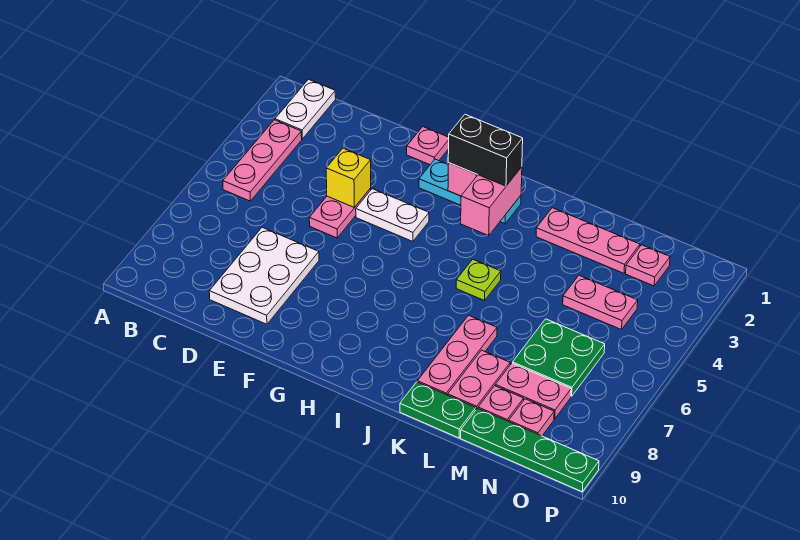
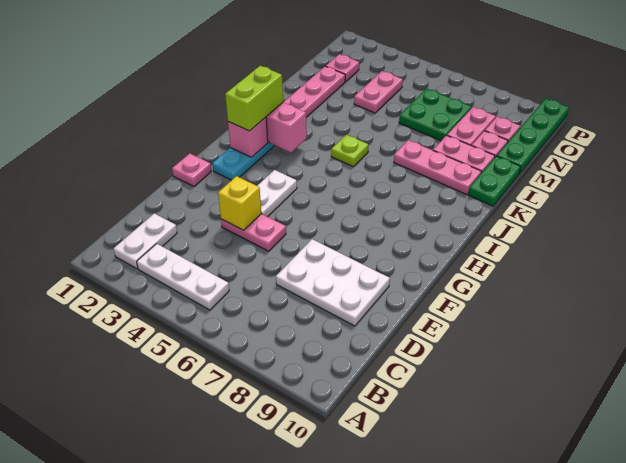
white plate B1:B2 level 1 -> white plate B2:C2 level 1
pink plate B3:B5 level 1 -> white plate B3:B5 level 1
black brick H2:I2 level 3 -> lime brick H2:I2 level 3

